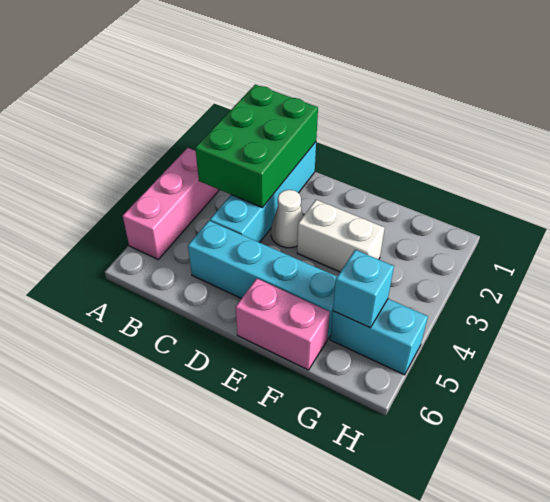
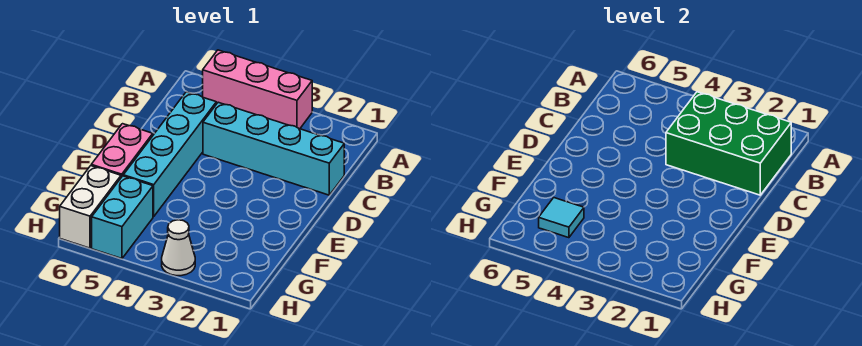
white cone D3 level 1 -> white cone H3 level 1
white brick E3:F3 level 1 -> white brick G6:H6 level 1
cyan brick G5 level 2 -> cyan tile G5 level 2

